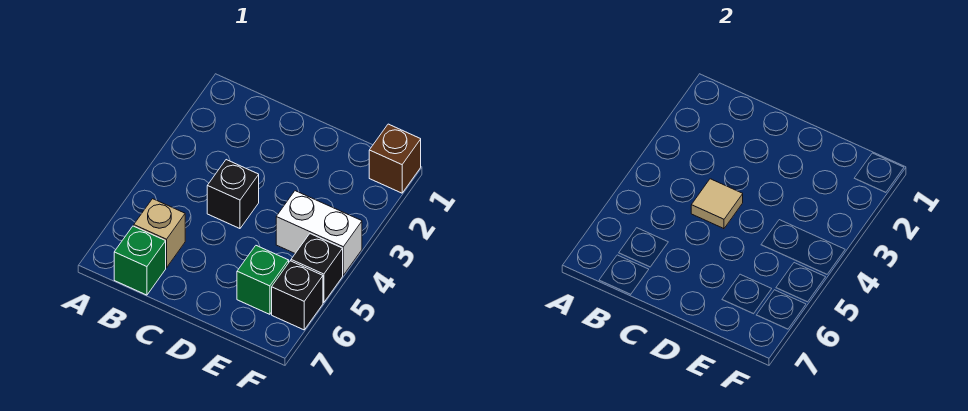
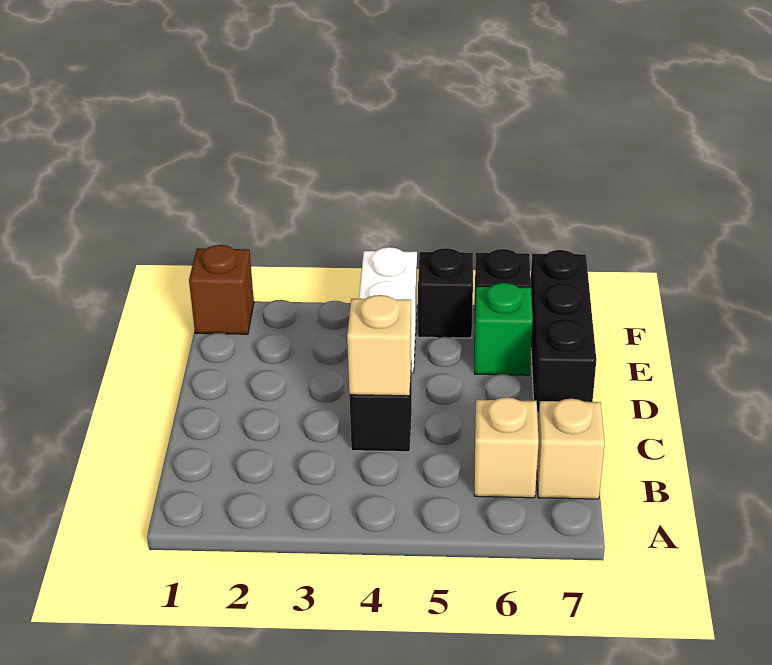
green brick B7 level 1 -> tan brick B7 level 1
tan tile C4 level 2 -> tan brick C4 level 2
none -> black brick D7:F7 level 1

